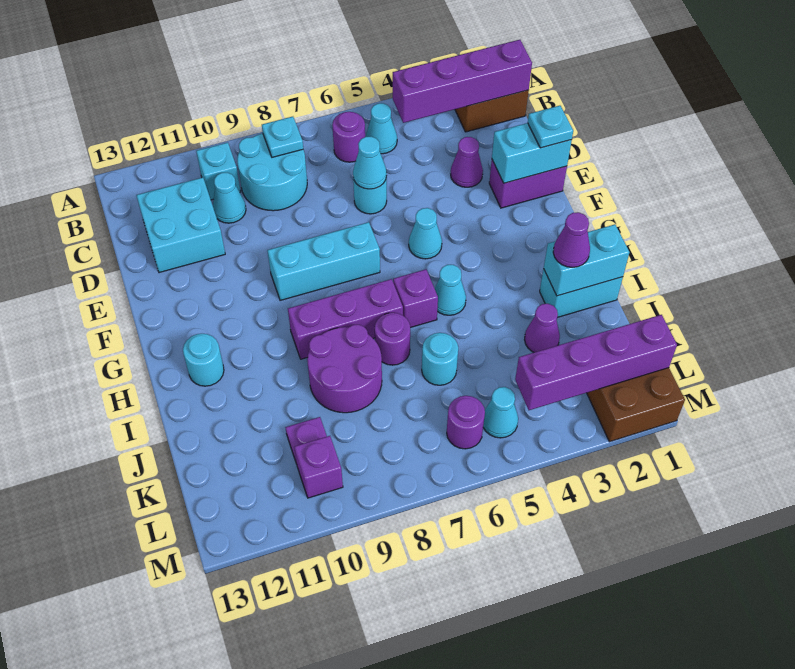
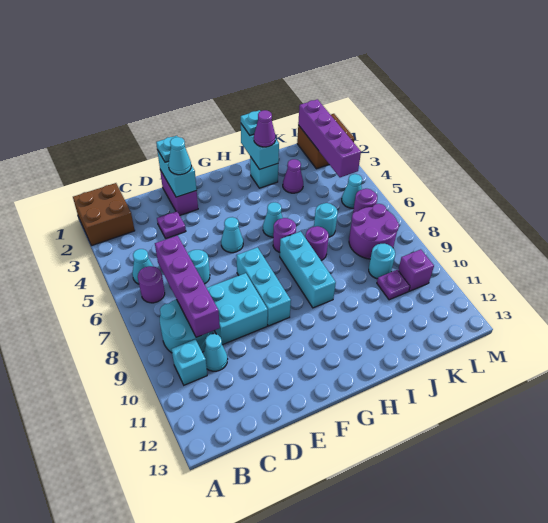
purple brick B1:B4 level 2 -> purple brick C6:C9 level 2
cyan plate B8 level 2 -> cyan plate I1 level 3
cyan brick C11:D12 level 1 -> cyan brick D8:E9 level 1
purple cone D3 level 1 -> purple plate D3 level 1
cyan cone D6 level 2 -> cyan cone E2 level 3
purple brick H6 level 1 -> purple round brick H6 level 1
purple brick H7:H9 level 1 -> cyan brick H7:H9 level 1
cyan round brick H12 level 1 -> cyan round brick K9 level 1
cyan brick I1:I2 level 1 -> cyan brick I2 level 1
purple round brick I8:J9 level 1 -> purple round brick K7:L8 level 1

